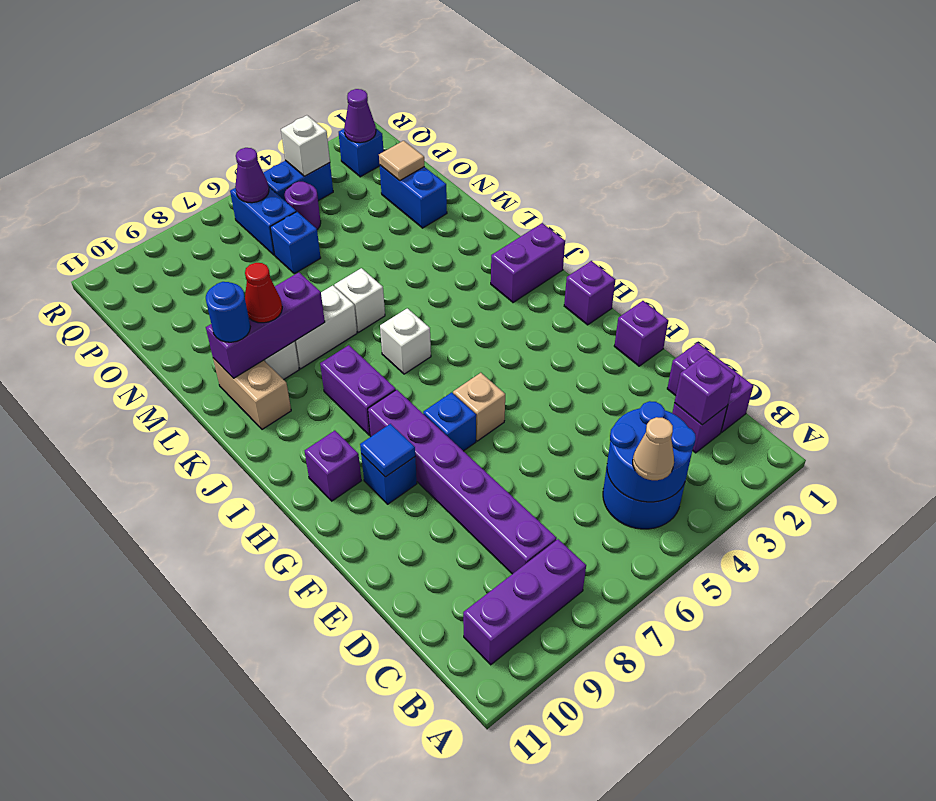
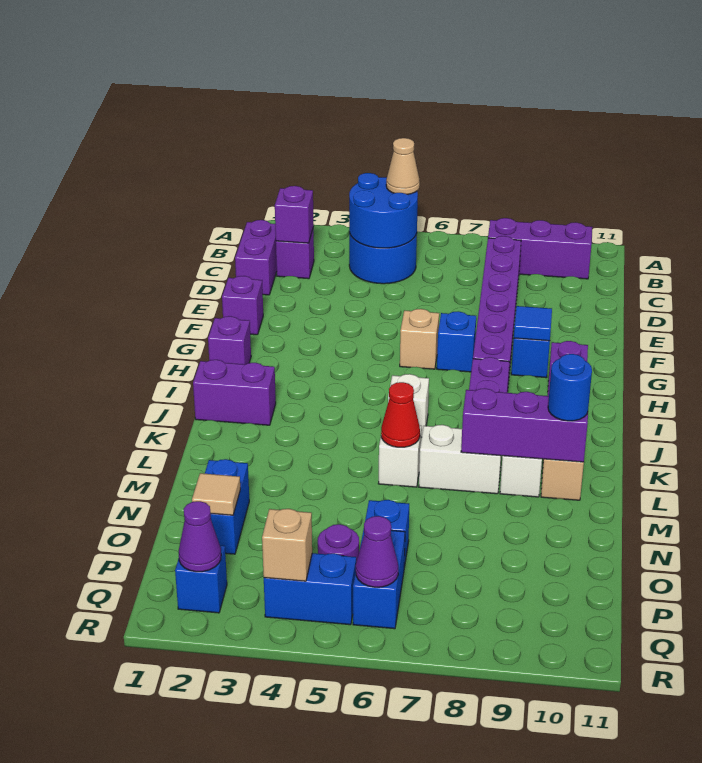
red cone L9 level 3 -> red cone L6 level 2
white brick Q4 level 2 -> tan brick Q4 level 2

